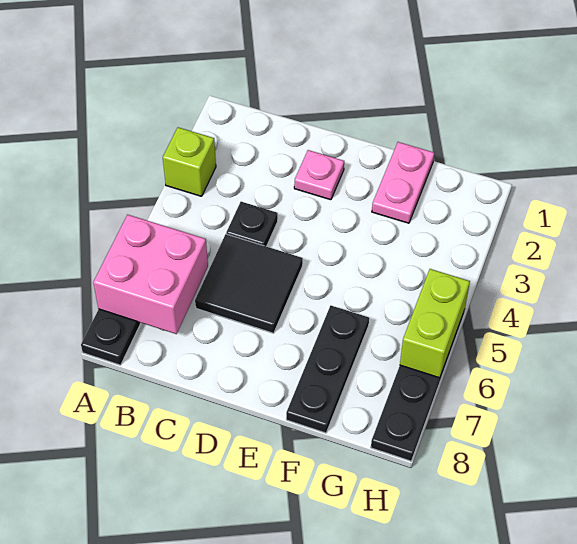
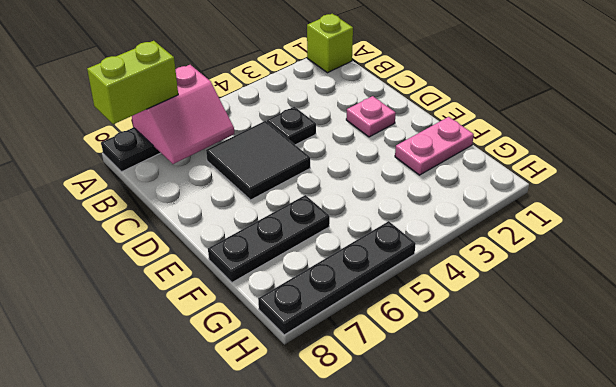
lime brick A3 level 1 -> lime brick A1 level 1
pink brick A6:B7 level 2 -> pink slope A6:B7 level 2 top A
lime brick H5:H6 level 2 -> lime brick A7:A8 level 3

